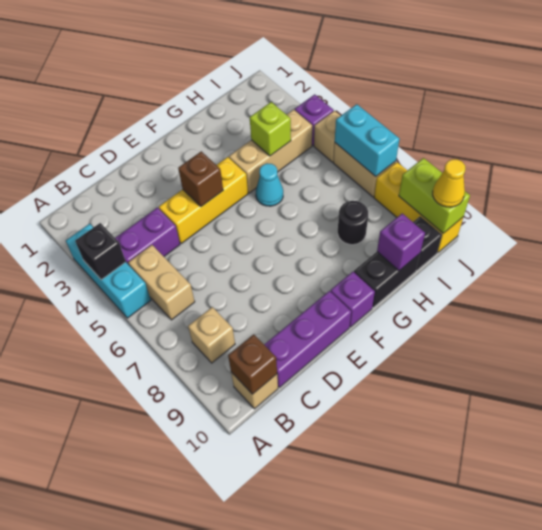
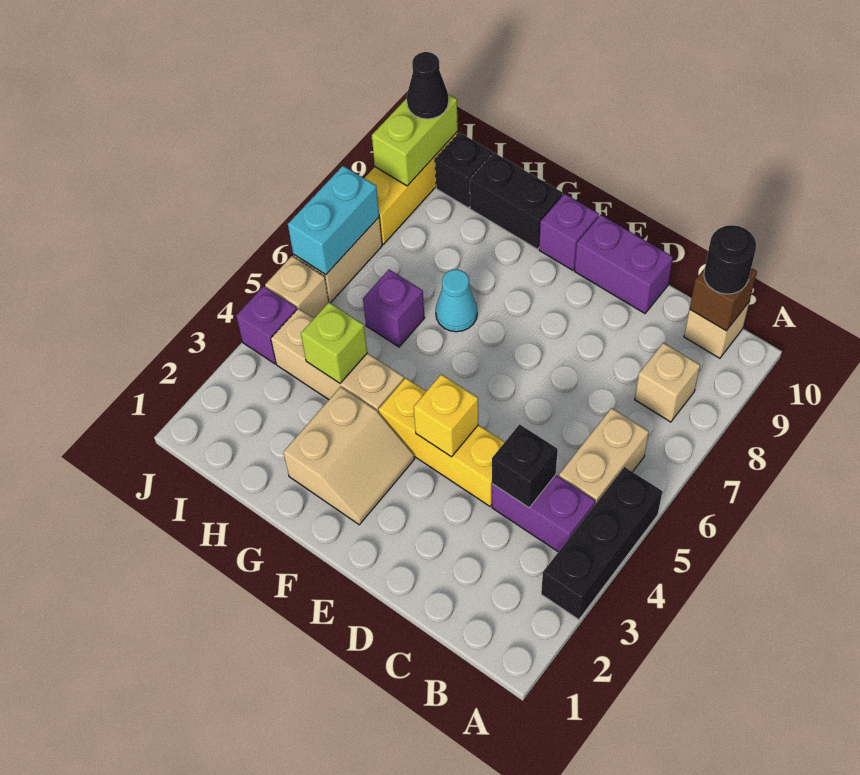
cyan brick A3:A5 level 1 -> black brick A3:A5 level 1
black brick A4 level 2 -> black brick C4 level 2
purple brick C10:E10 level 1 -> purple brick D10:E10 level 1
brown brick E4 level 2 -> yellow brick E4 level 2
none -> tan slope F2:G3 level 1 top G
cyan cone G5 level 1 -> cyan cone G7 level 1
black round brick H8 level 1 -> black round brick B10 level 3
purple brick H10 level 2 -> purple brick H6 level 1
yellow cone J10 level 3 -> black cone J10 level 3

